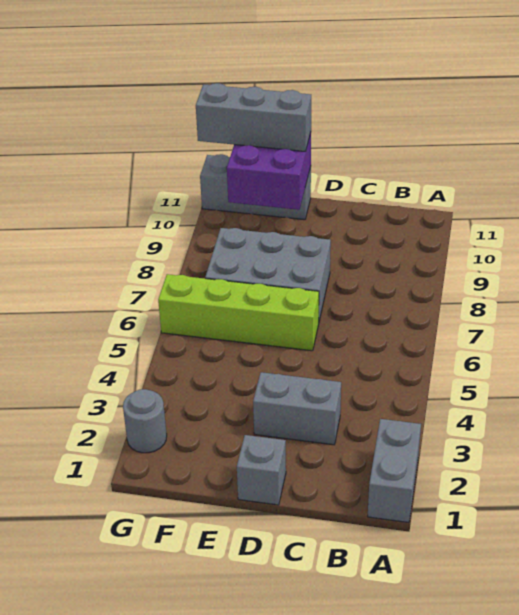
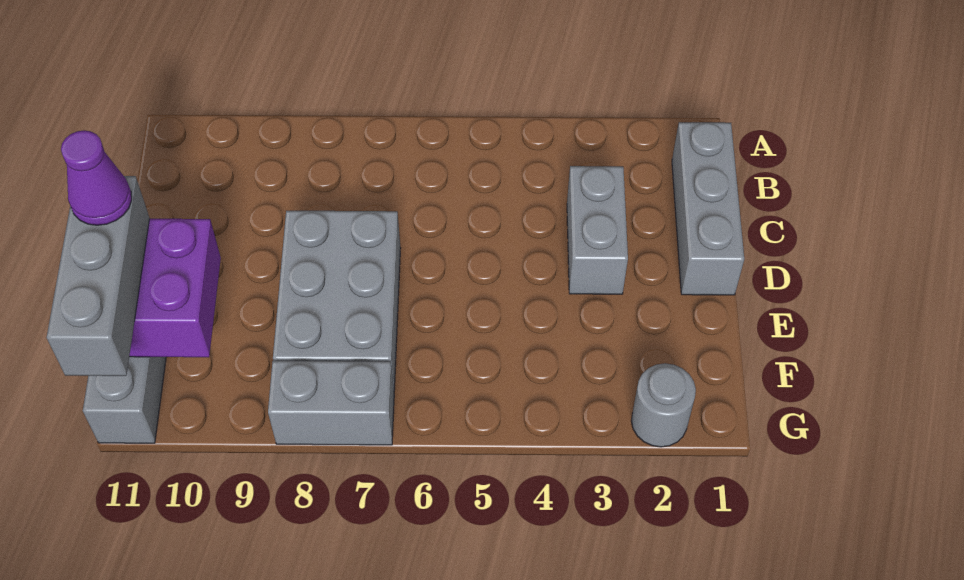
grey brick A1:A2 level 1 -> grey brick G7:G8 level 1
grey brick D1 level 1 -> grey brick B1:D1 level 1
lime brick D6:G6 level 1 -> none
none -> purple cone E11 level 4

